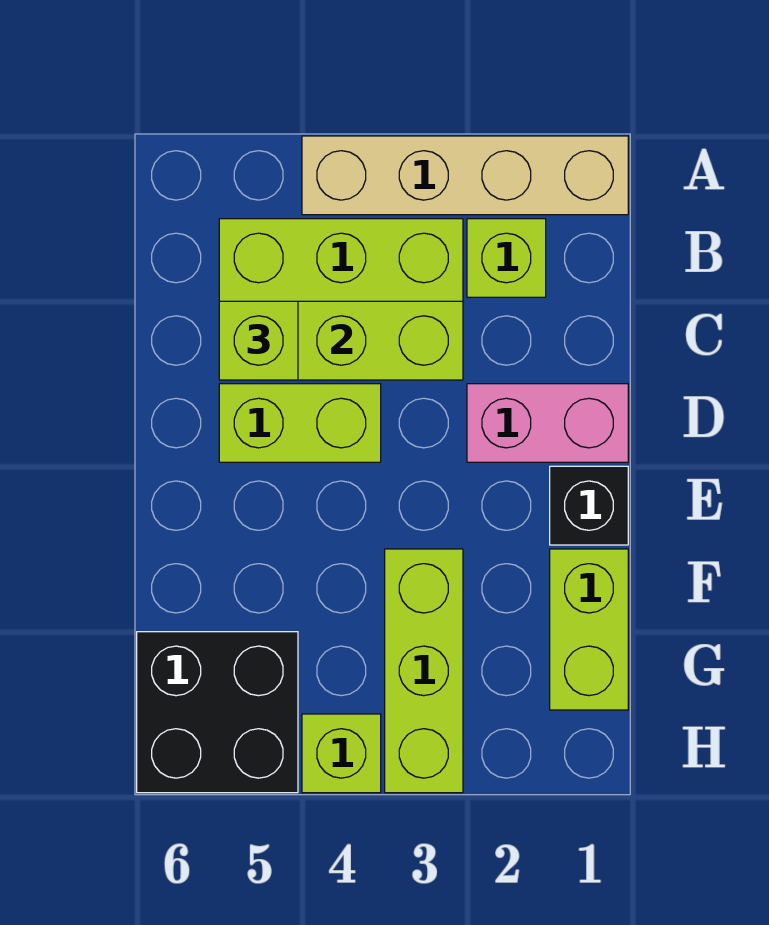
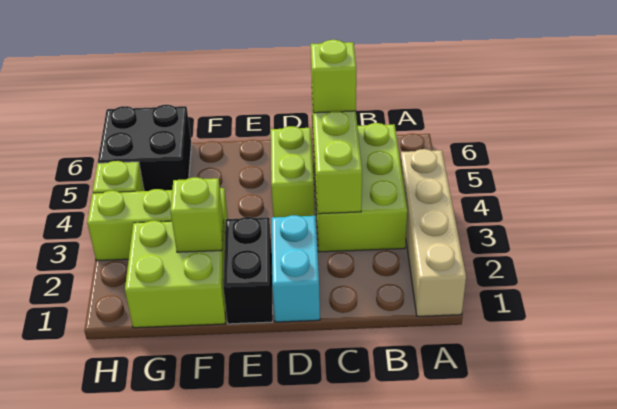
lime brick B2 level 1 -> lime brick F2 level 2
pink brick D1:D2 level 1 -> cyan brick D1:D2 level 1
black brick E1 level 1 -> black brick E1:E2 level 1
lime brick F1:G1 level 1 -> lime brick F1:G2 level 1

